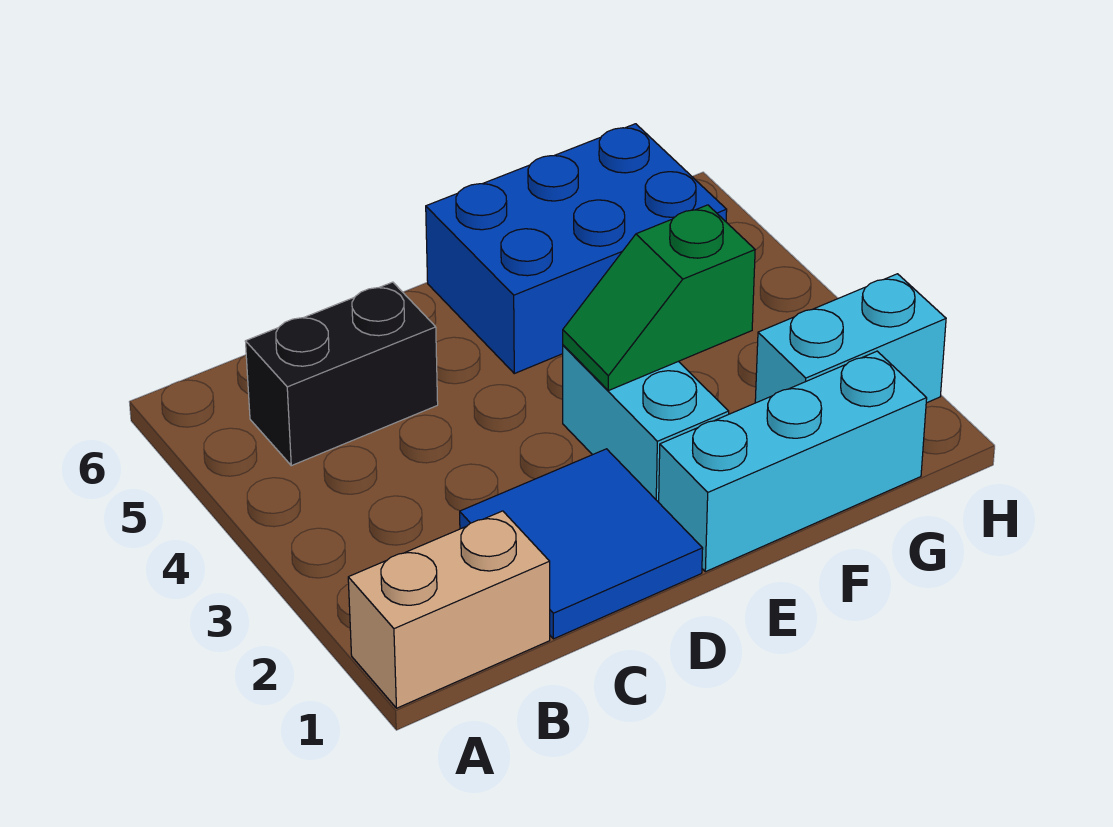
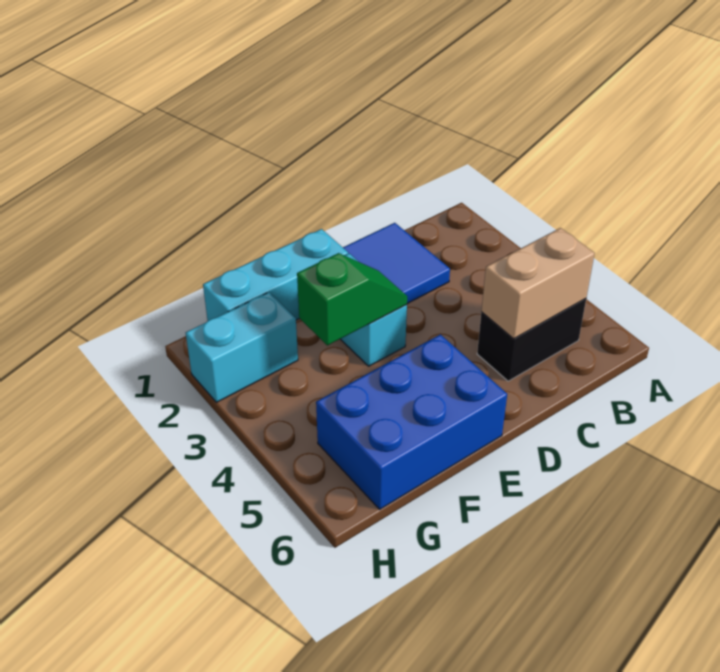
tan brick A1:B1 level 1 -> tan brick B5:C5 level 2

